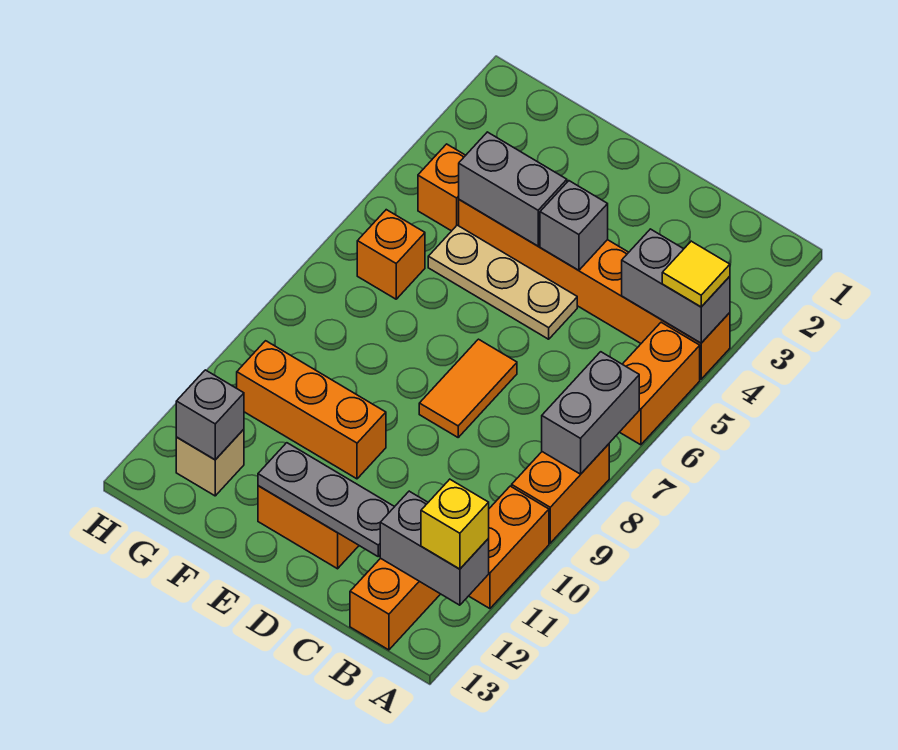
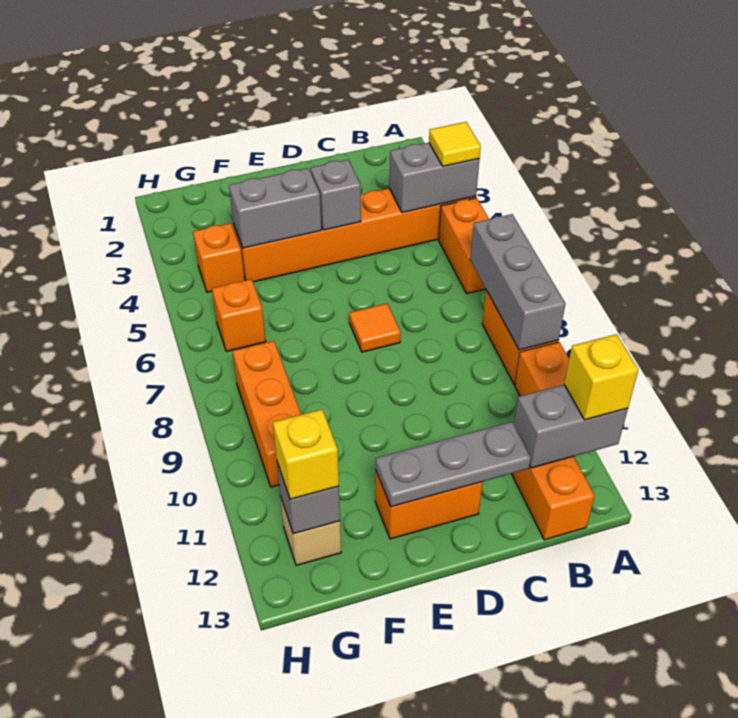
grey brick A7:A8 level 2 -> grey brick A7:A9 level 2
tan plate D5:F5 level 1 -> none
orange tile D7:D8 level 1 -> orange tile D7 level 1
orange brick E10:G10 level 1 -> orange brick G8:G10 level 1
none -> yellow brick G12 level 3

